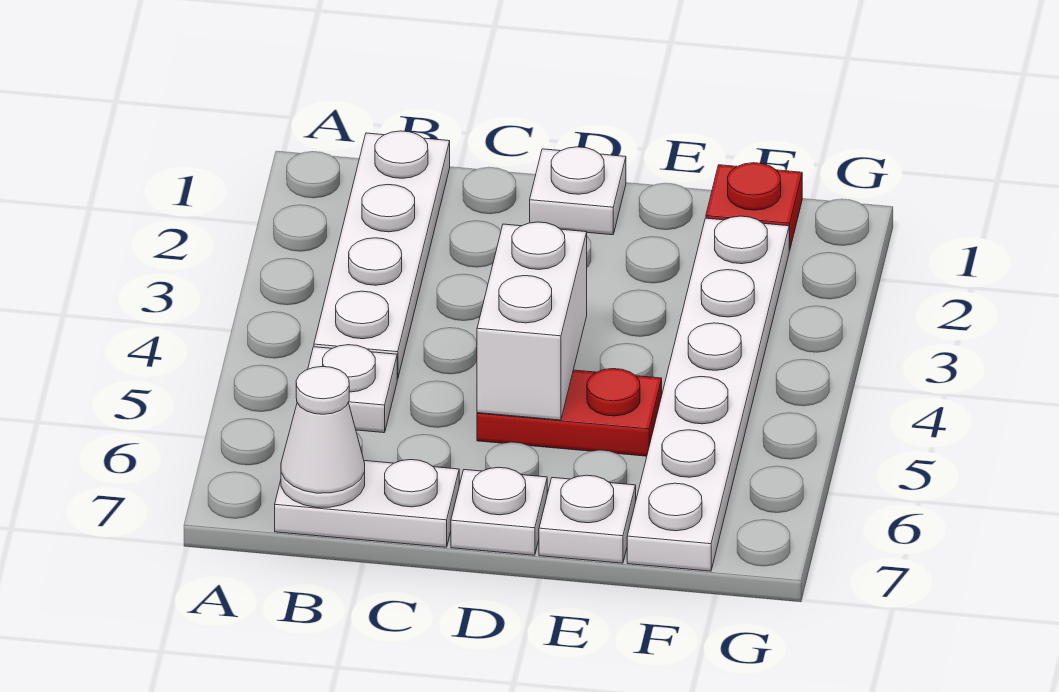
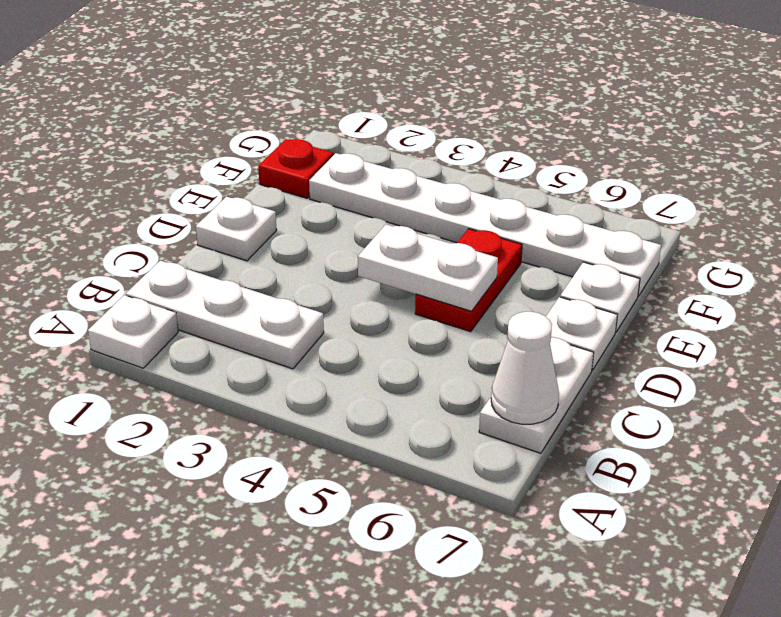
white plate B1:B4 level 1 -> white plate B1:B3 level 1
white plate B5 level 1 -> white plate A1 level 1
white brick D4:D5 level 2 -> white plate D4:D5 level 2

